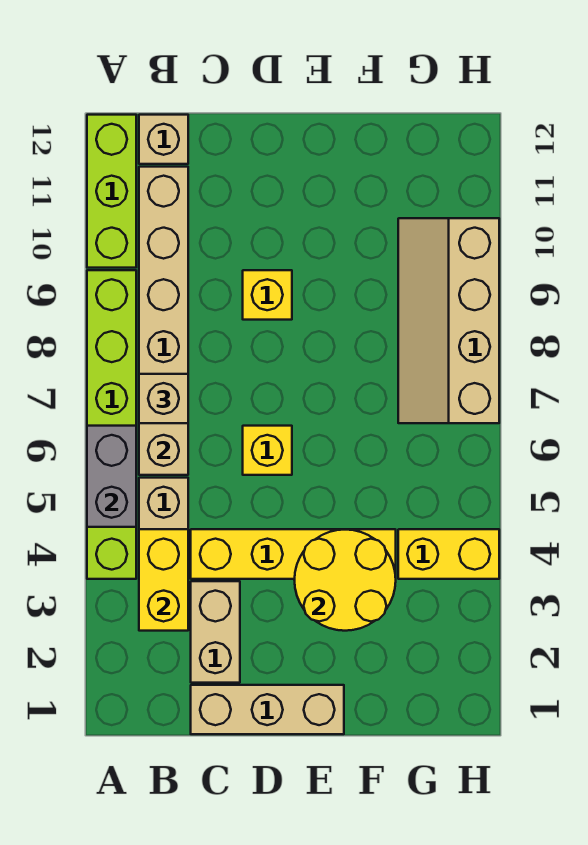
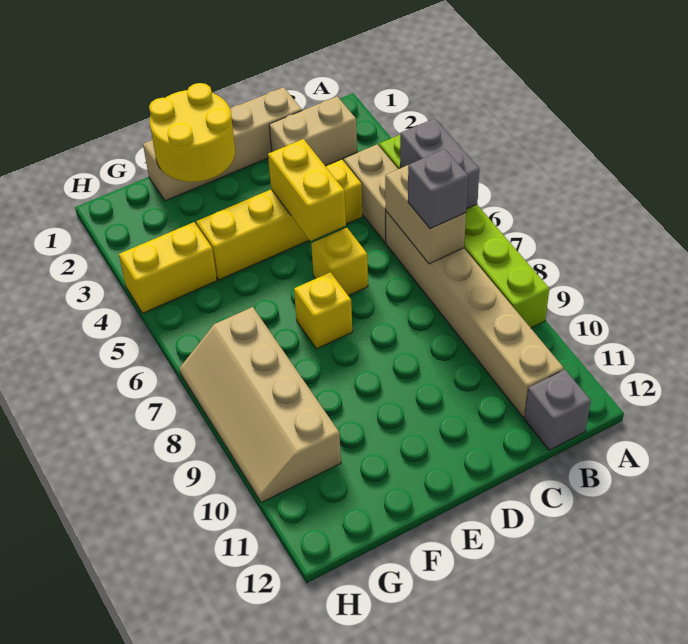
lime brick A10:A12 level 1 -> none
yellow brick B3:B4 level 2 -> yellow brick D4:D5 level 2
tan brick B7 level 3 -> grey brick B7 level 3
tan brick B12 level 1 -> grey brick B12 level 1
tan brick C1:E1 level 1 -> tan brick C1:F1 level 1
tan brick C2:C3 level 1 -> tan brick B2:C2 level 1
yellow brick D9 level 1 -> yellow brick E7 level 1
yellow round brick E3:F4 level 2 -> yellow round brick E1:F2 level 2
tan slope G7:H10 level 1 top H -> tan slope G7:H10 level 1 top G

